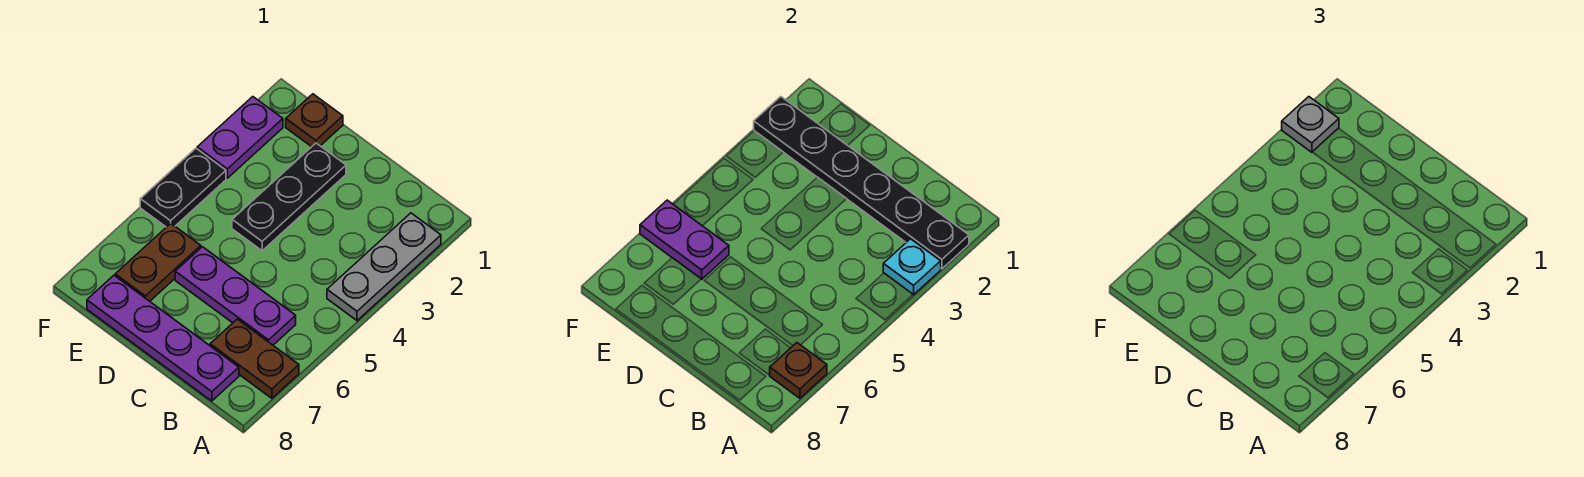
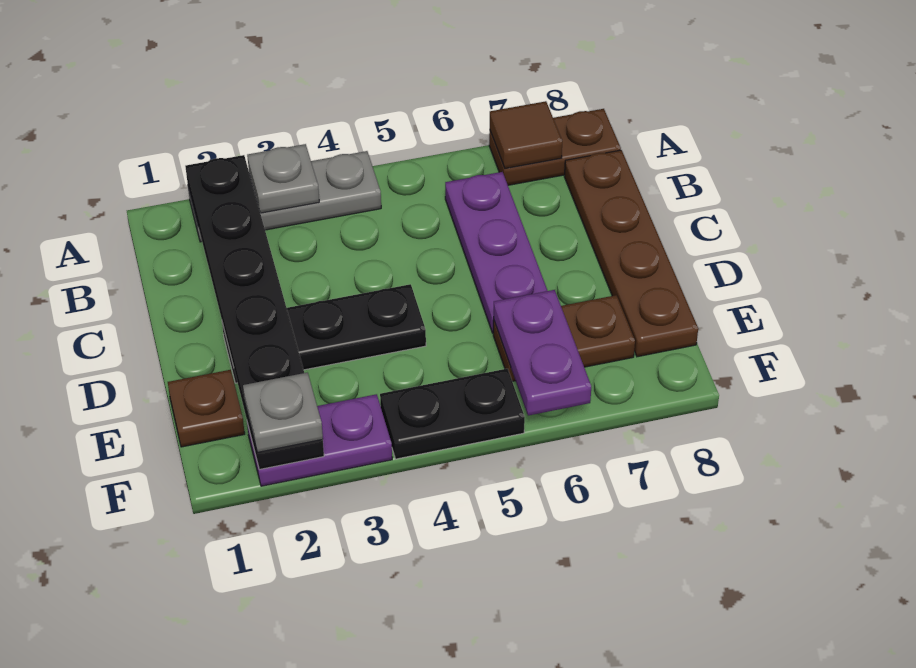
cyan plate A3 level 2 -> grey plate A3 level 2
brown plate A7:B7 level 1 -> brown plate A7:A8 level 1
brown plate A7 level 2 -> brown tile A7 level 2
purple plate B8:E8 level 1 -> brown plate B8:E8 level 1

